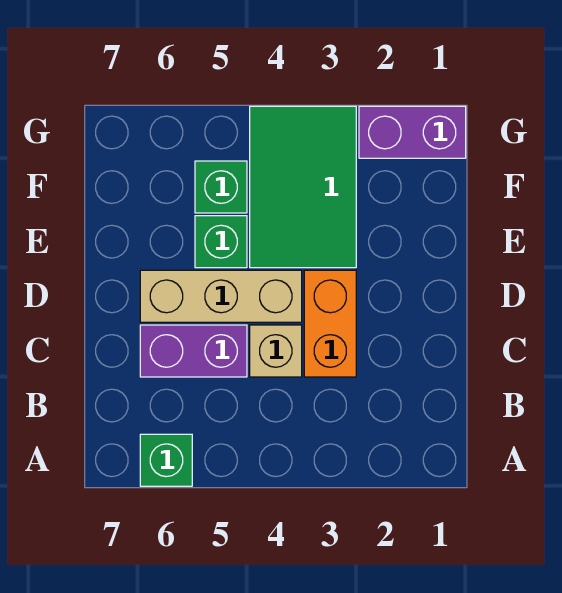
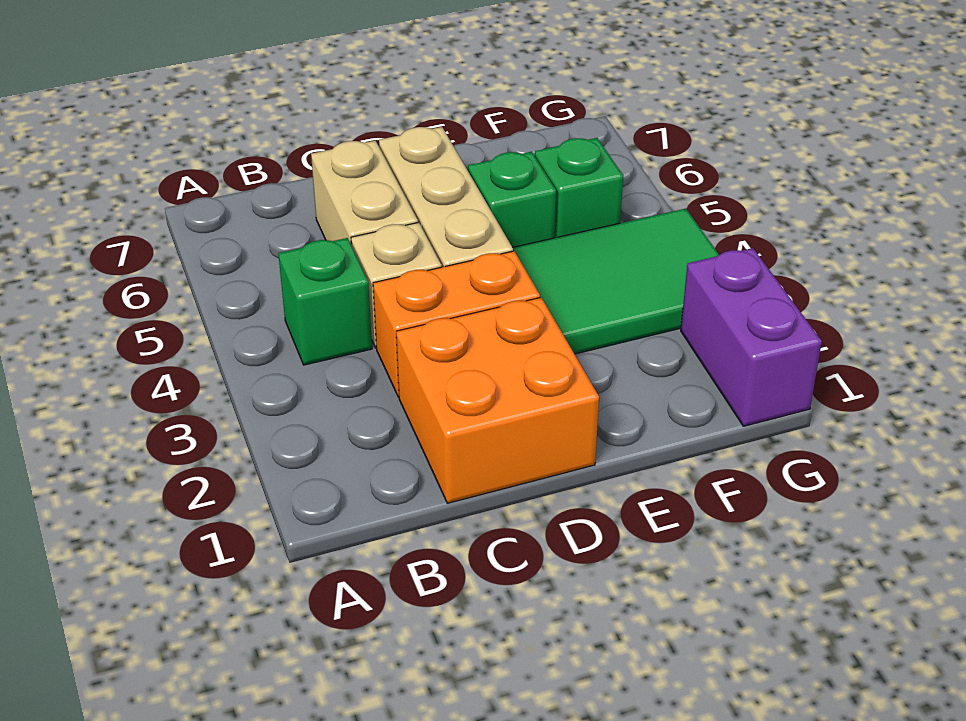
green brick A6 level 1 -> green brick B4 level 1
none -> orange brick C1:D2 level 1
purple brick C5:C6 level 1 -> tan brick C5:C6 level 1

